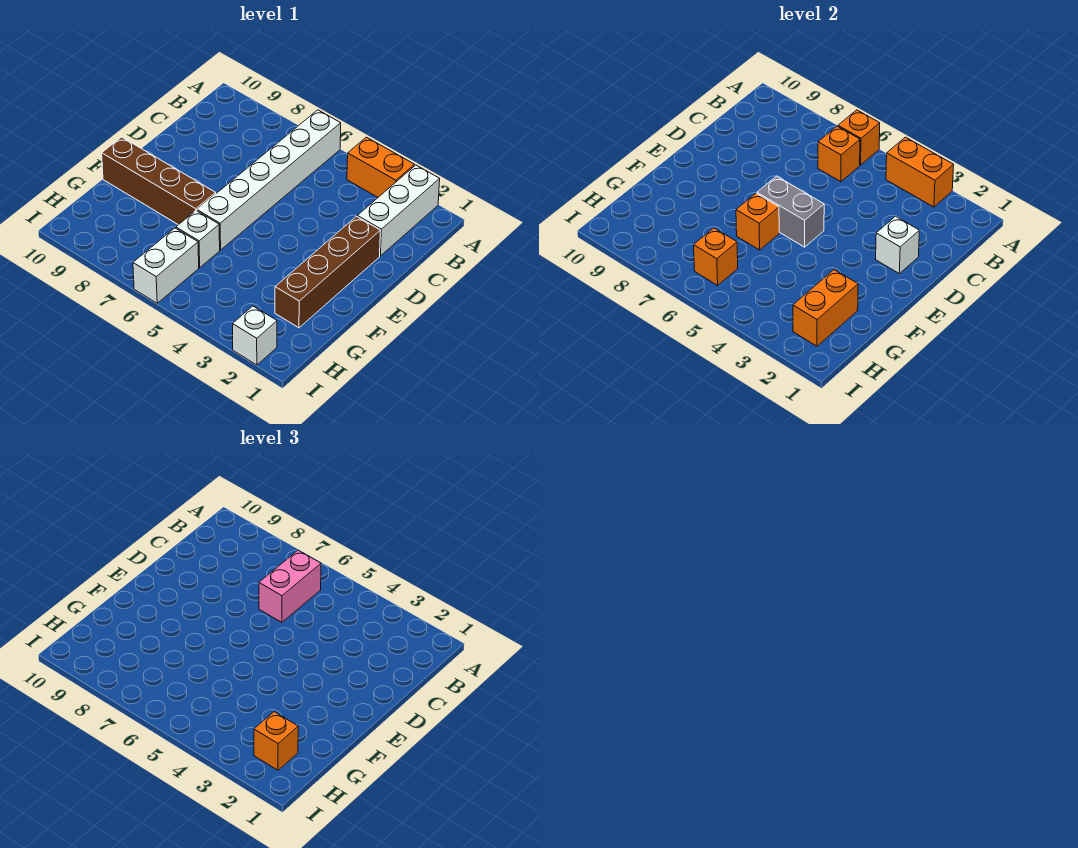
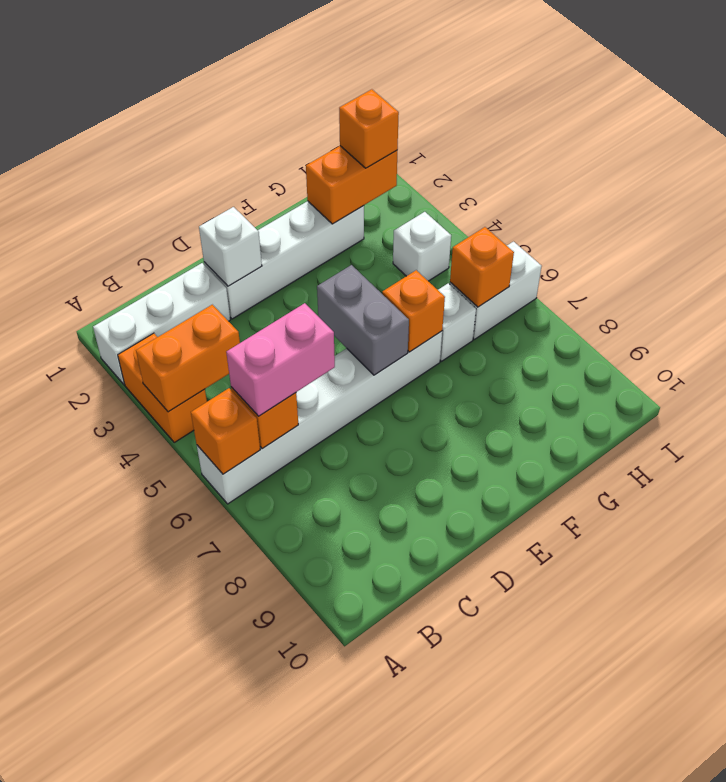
orange brick A3:A4 level 2 -> orange brick A4:B4 level 2
brown brick D2:G2 level 1 -> white brick D2:G2 level 1
brown brick F7:F10 level 1 -> none
white brick I2 level 1 -> white brick H4 level 1

